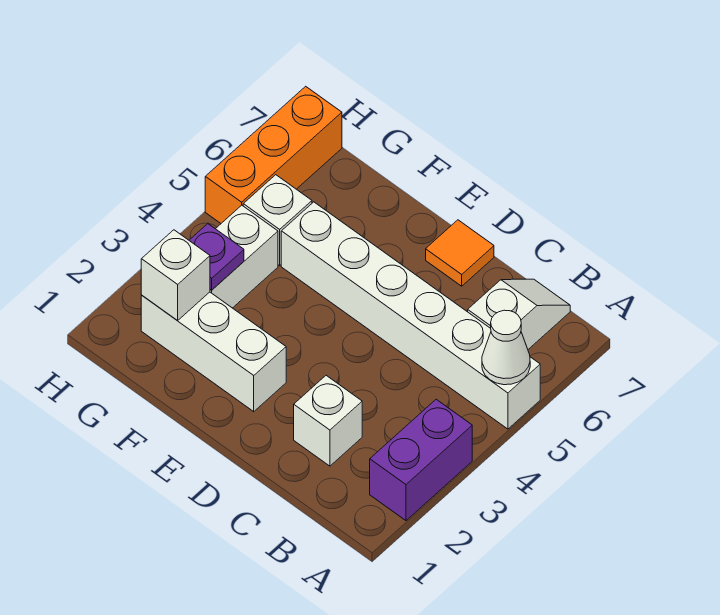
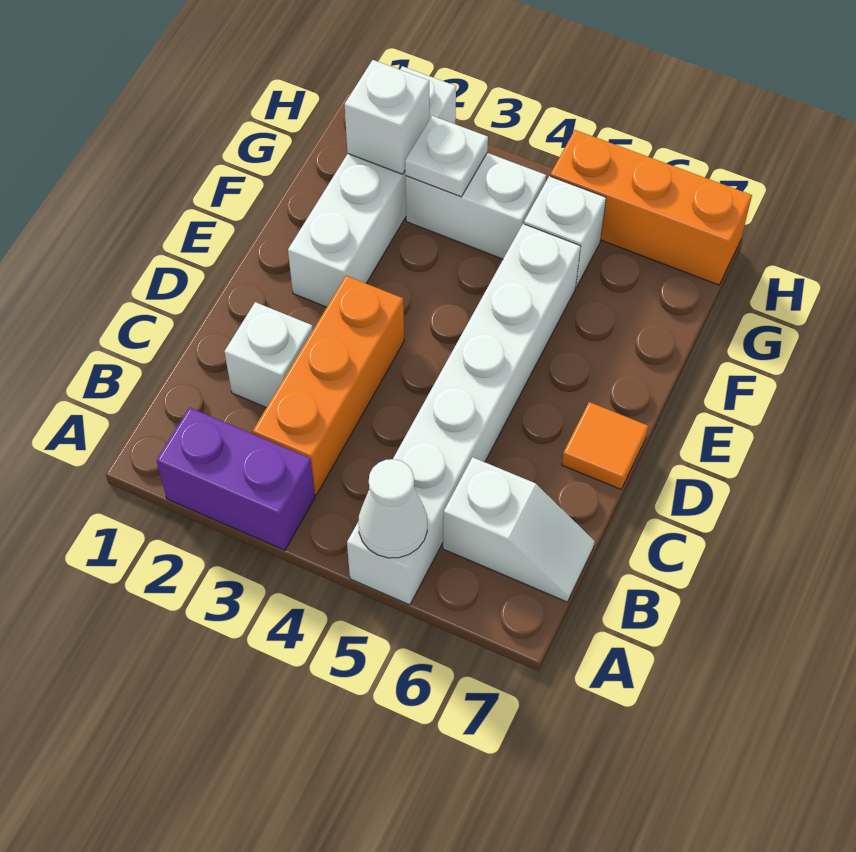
none -> orange brick B3:D3 level 1
white brick E2:G2 level 1 -> white brick E2:H2 level 1
purple plate G3 level 2 -> white plate G3 level 2

